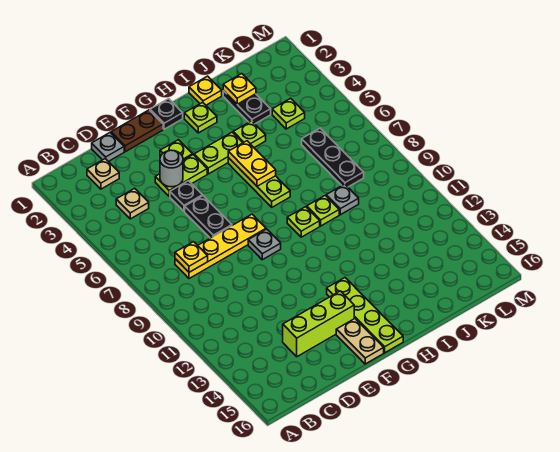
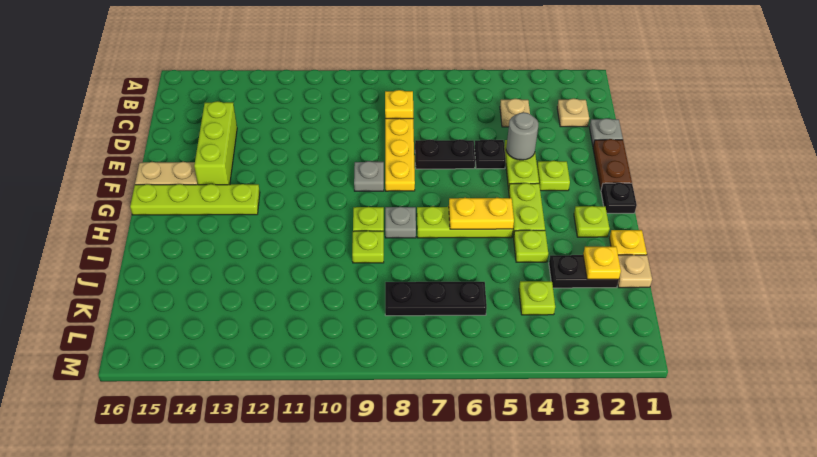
none -> tan plate J1 level 1
grey plate J9 level 1 -> grey plate H8 level 1

